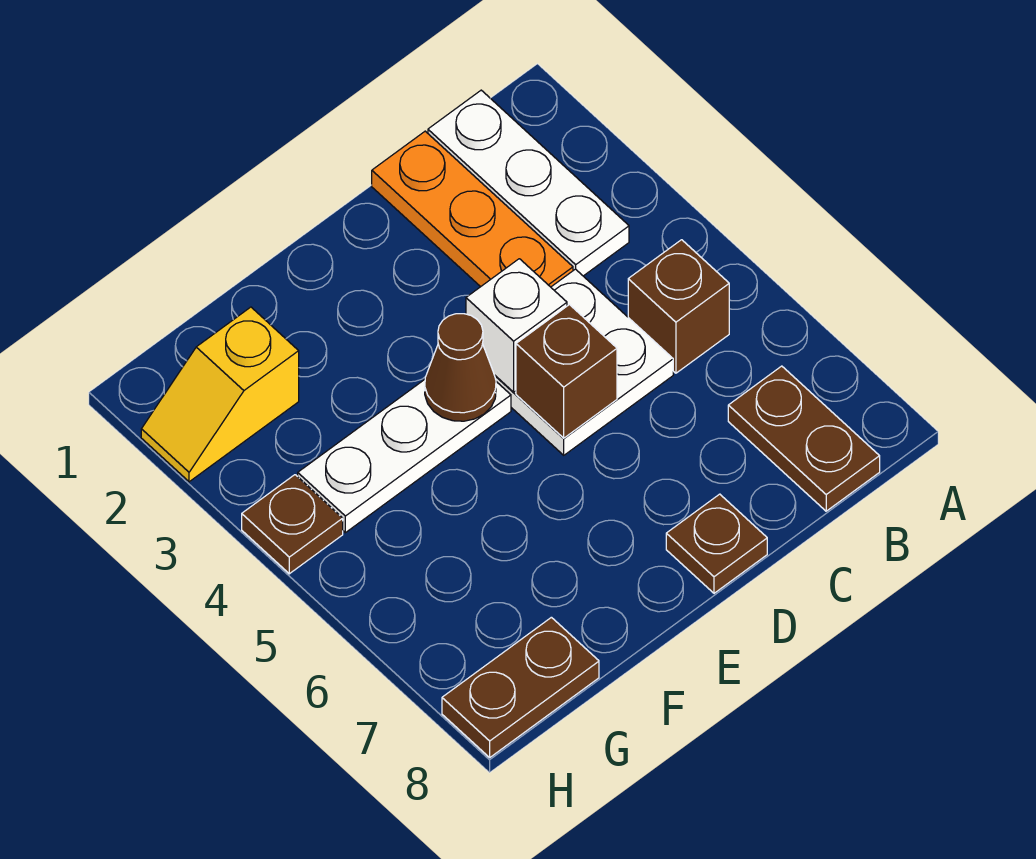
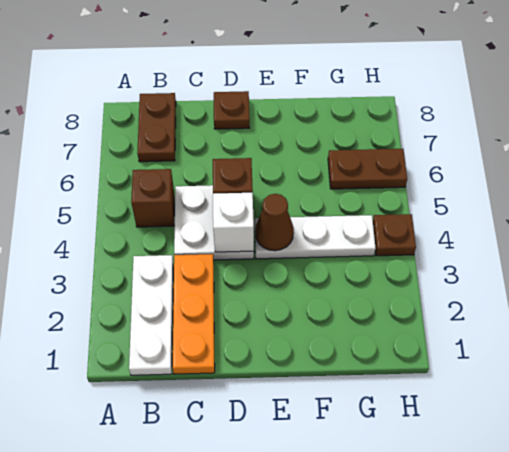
yellow slope G2:H2 level 1 top G -> none
brown plate G8:H8 level 1 -> brown plate G6:H6 level 1

